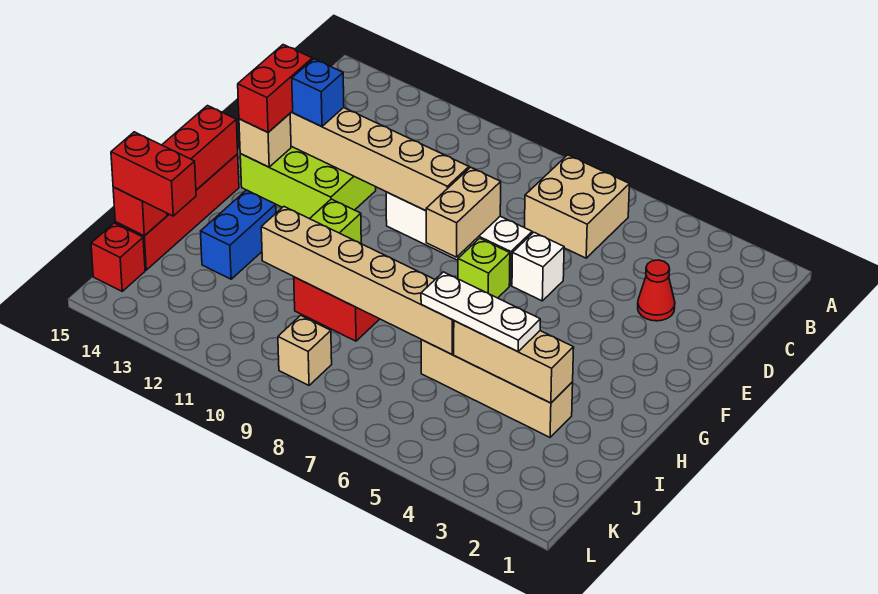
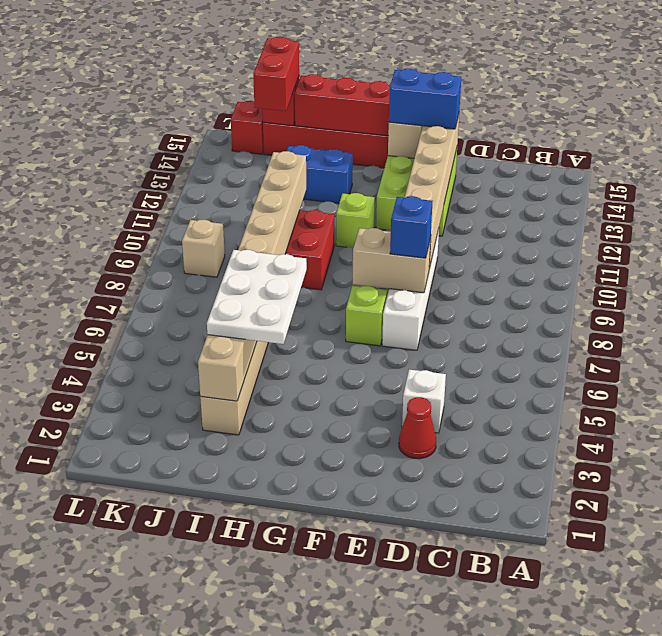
tan brick B6:C7 level 1 -> none
white brick E6 level 1 -> white brick D4 level 1
blue brick E13 level 3 -> blue brick E8 level 3
red brick E14:F14 level 3 -> blue brick E14:F14 level 3
white plate I4:I6 level 3 -> white plate H4:I6 level 3

